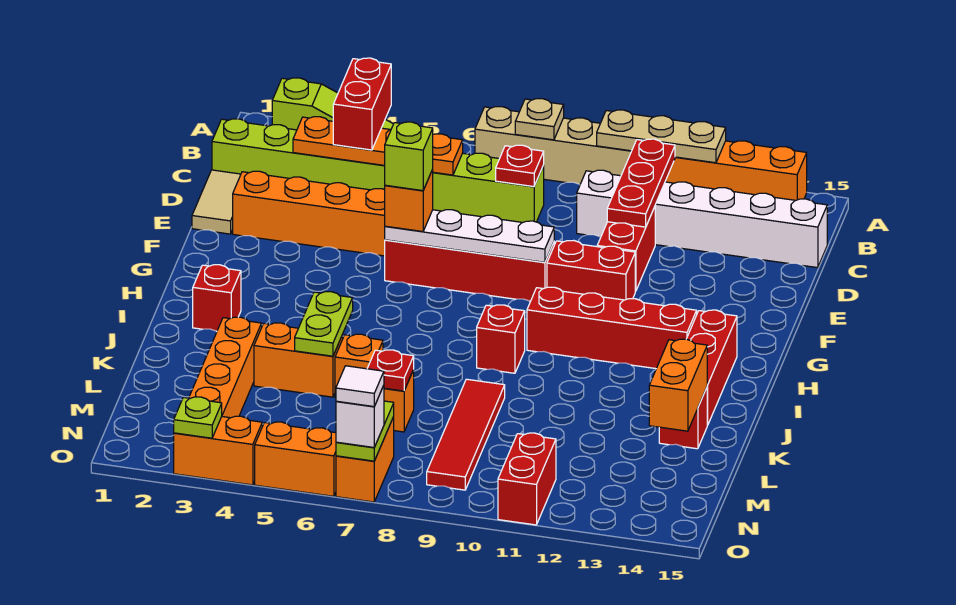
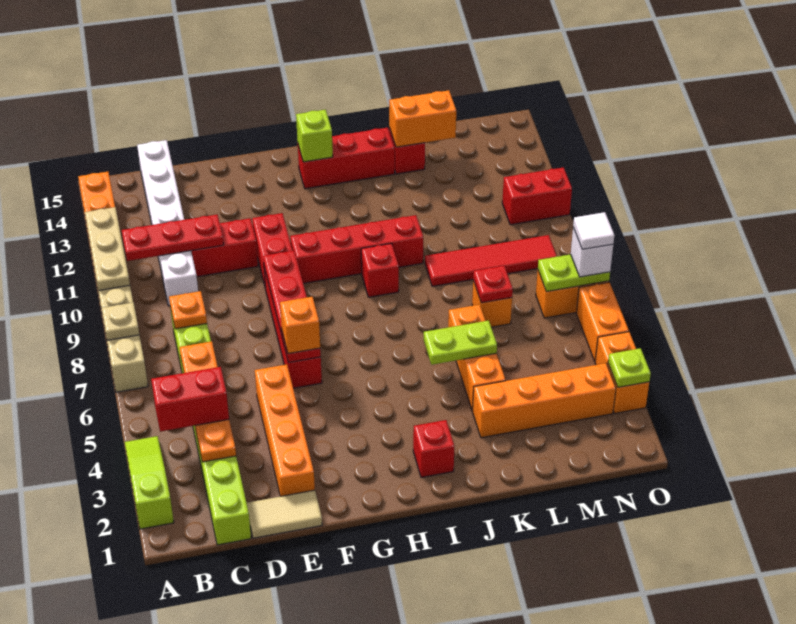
red plate C8 level 2 -> orange plate C8 level 2
white plate F6:F9 level 2 -> red plate F6:F9 level 2
lime brick F6 level 4 -> lime brick H14 level 2
red brick H10:H13 level 1 -> red brick G10:J10 level 1

